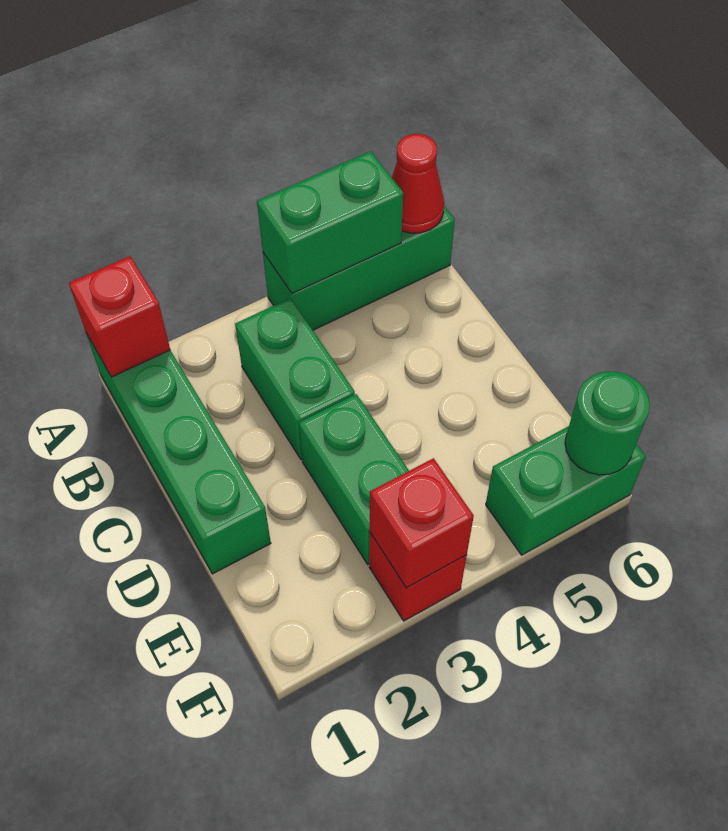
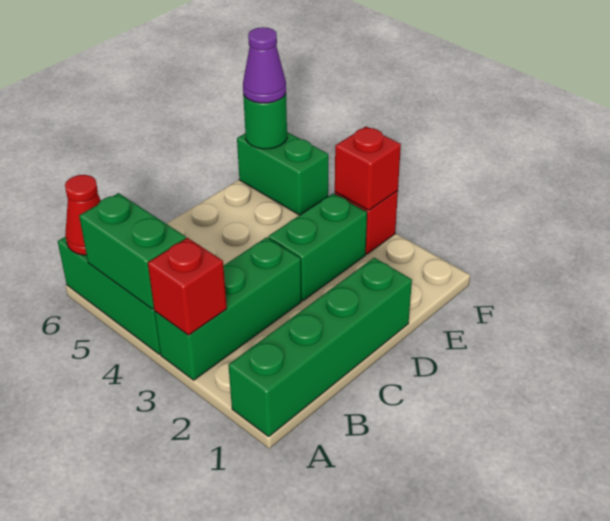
red brick A1 level 2 -> red brick A3 level 2
green brick B3:C3 level 1 -> green brick A3:C3 level 1
none -> purple cone F6 level 3

